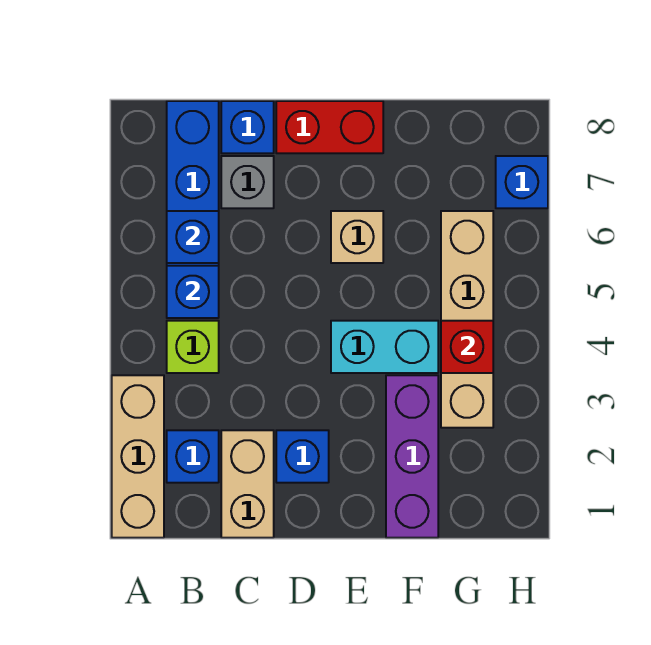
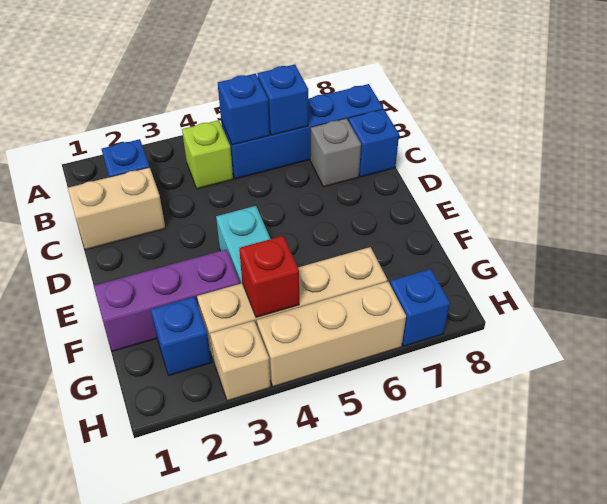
tan brick A1:A3 level 1 -> tan brick H4:H6 level 1
blue brick D2 level 1 -> blue brick G2 level 1
red brick D8:E8 level 1 -> none
tan brick E6 level 1 -> tan brick H3 level 1

